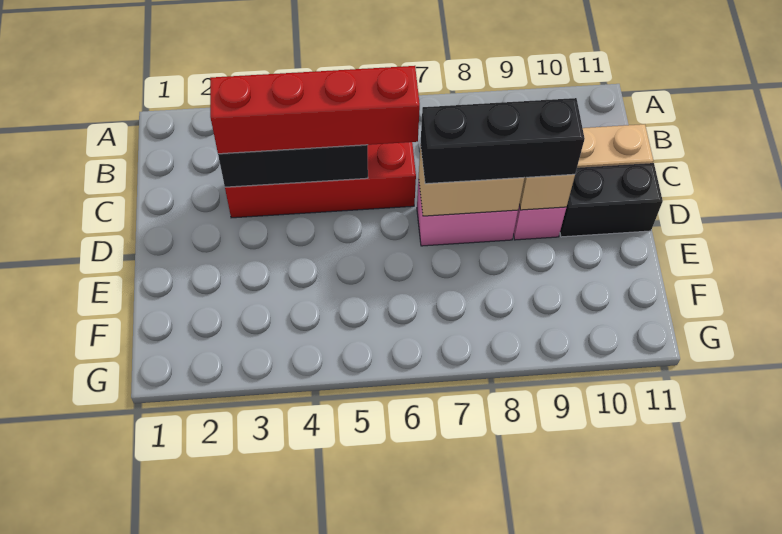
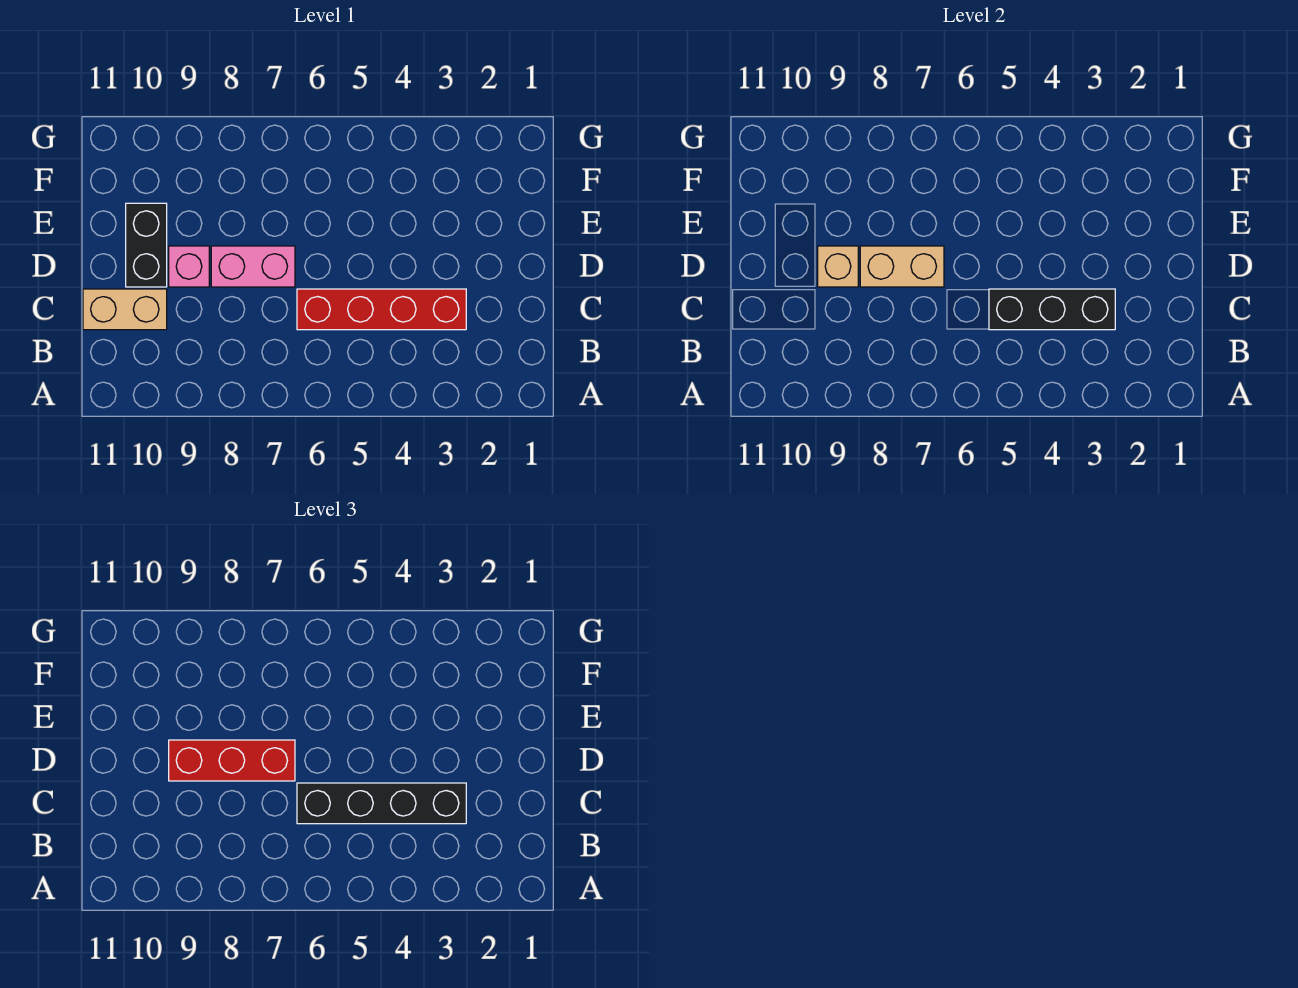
red brick C3:C6 level 3 -> black brick C3:C6 level 3
black brick D7:D9 level 3 -> red brick D7:D9 level 3
black brick D10:D11 level 1 -> black brick D10:E10 level 1

